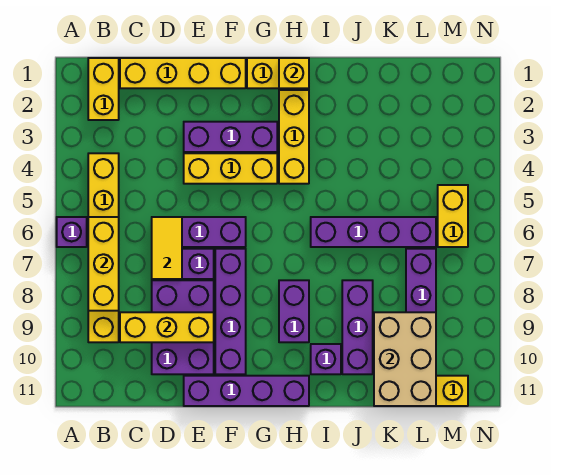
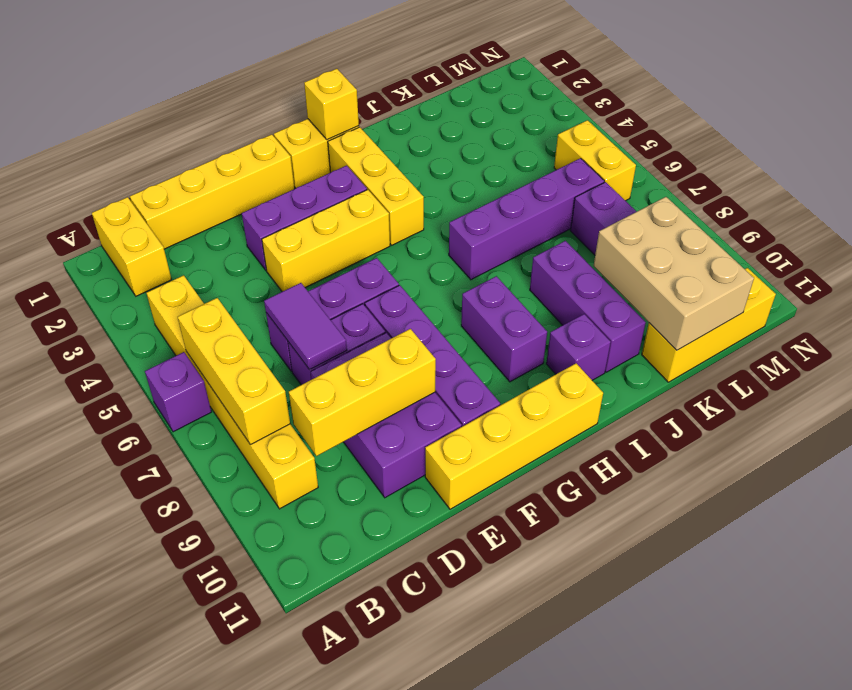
yellow tile D6:D7 level 2 -> purple tile D6:D7 level 2
purple brick E11:H11 level 1 -> yellow brick E11:H11 level 1

